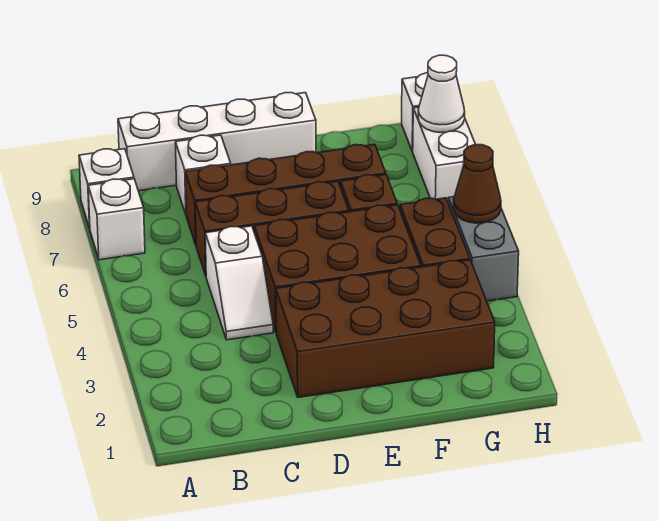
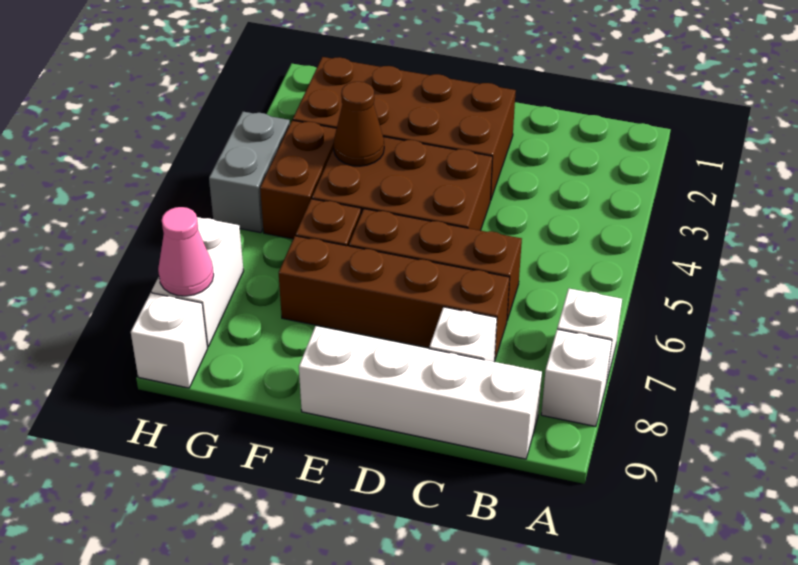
white slope C4:C5 level 1 top 5 -> none
brown cone H5 level 2 -> brown cone F4 level 2
white cone H8 level 2 -> pink cone H8 level 2

